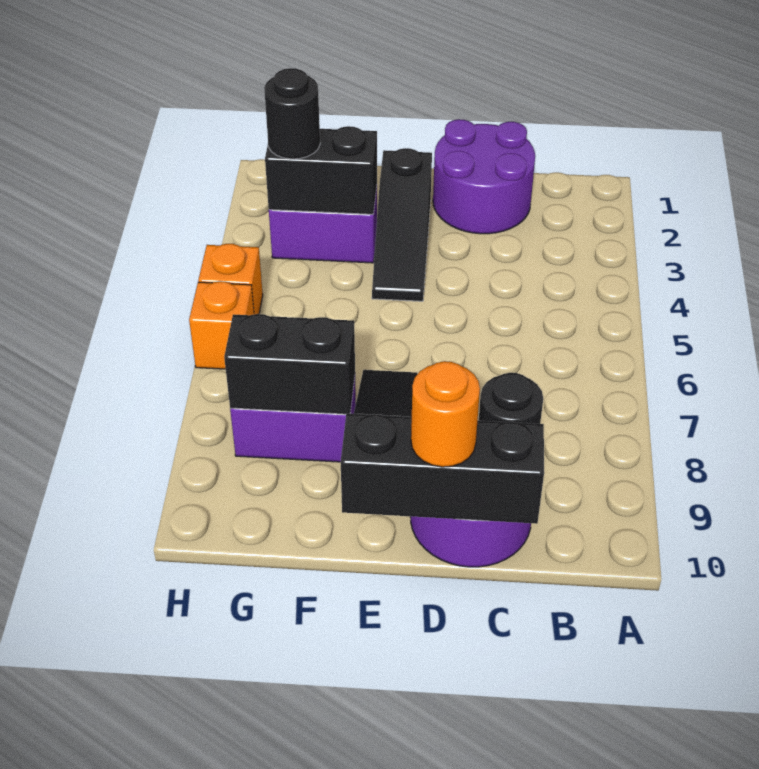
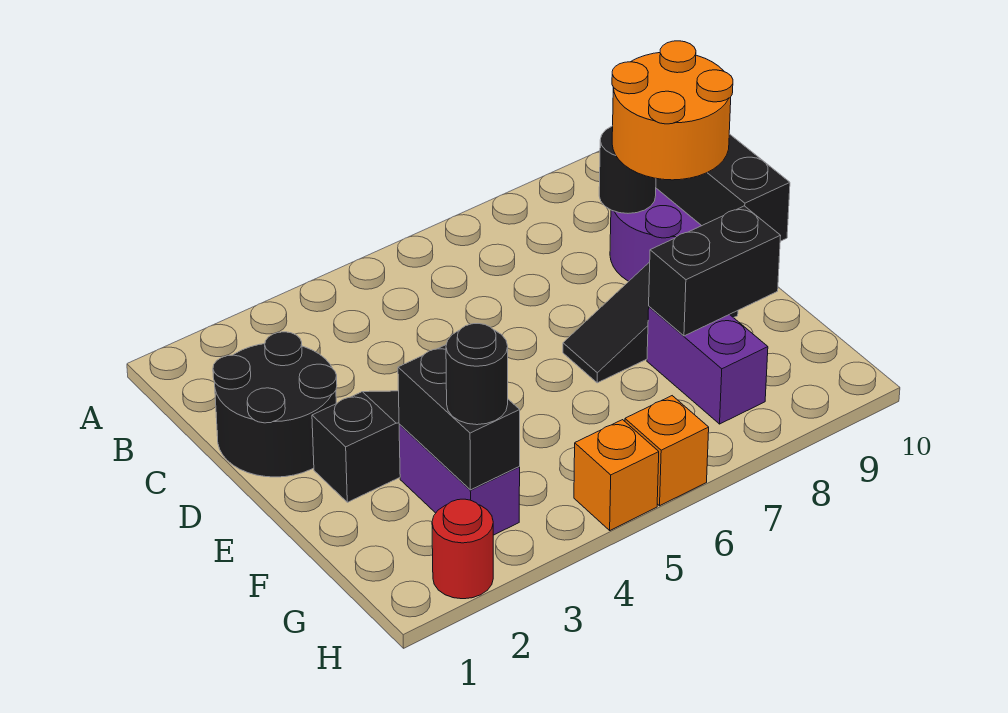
purple round brick C1:D2 level 1 -> black round brick C1:D2 level 1
orange round brick D10 level 3 -> orange round brick C9:D10 level 3
black brick F8:G8 level 2 -> black brick F8:F9 level 2
none -> red round brick H2 level 1

